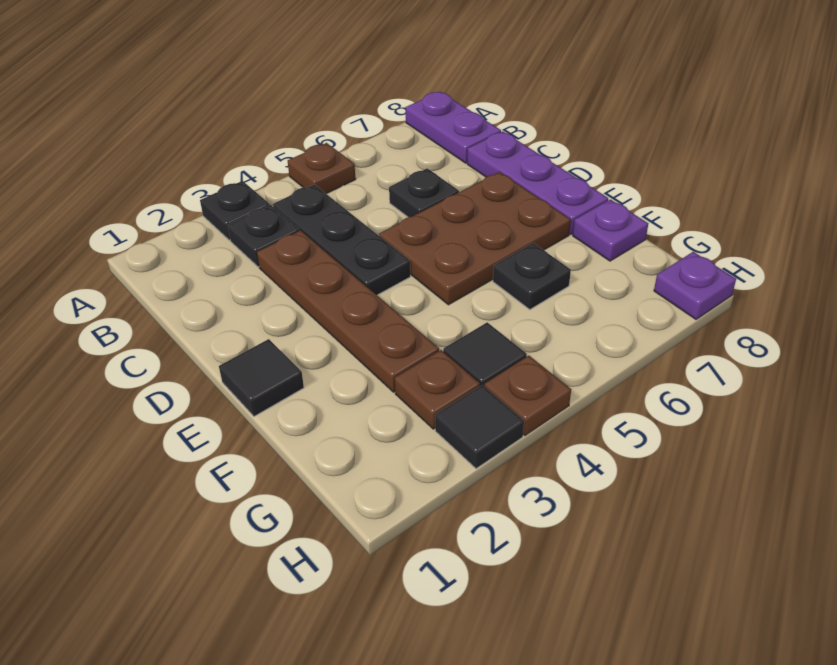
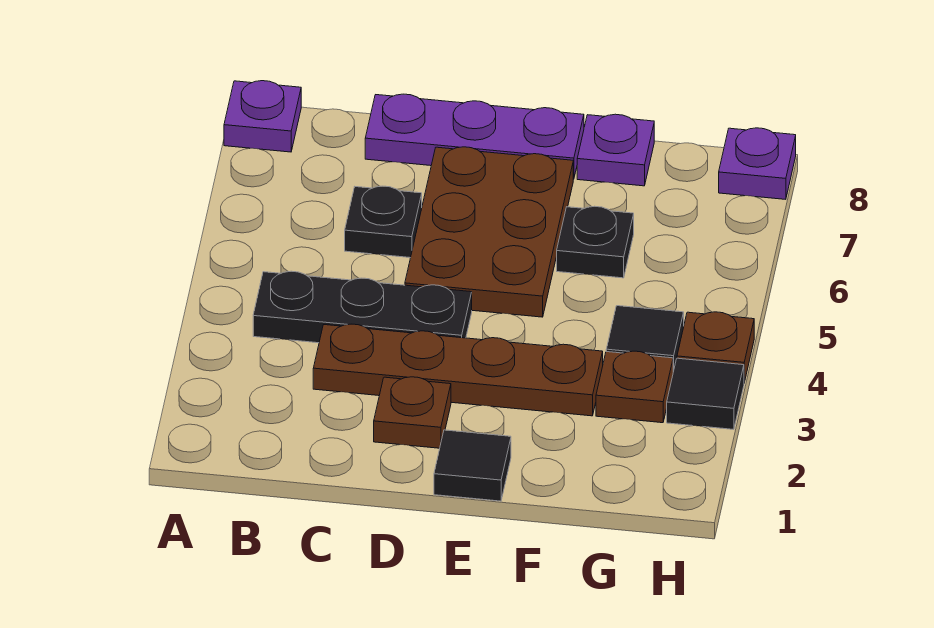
black plate A3 level 1 -> none
brown plate A5 level 1 -> brown plate D2 level 1
purple plate A8:B8 level 1 -> purple plate A8 level 1
black plate B3 level 1 -> none

